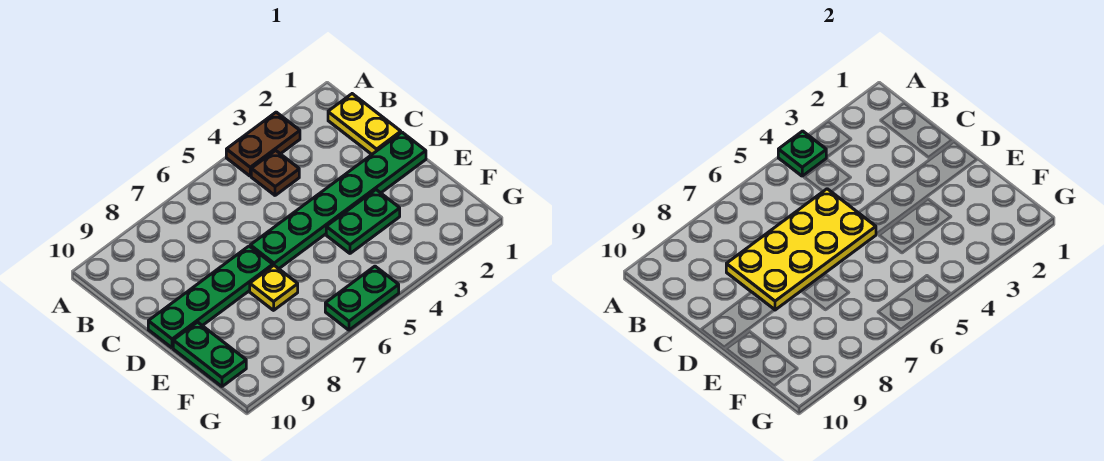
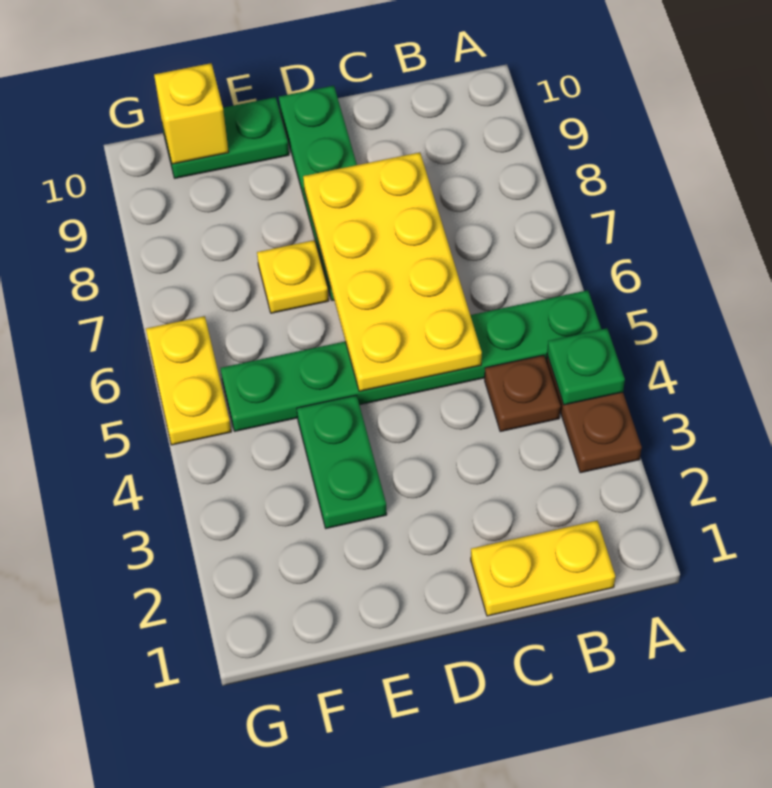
green plate D1:D6 level 1 -> green plate A5:F5 level 1
none -> yellow brick F10 level 2
green plate G5:G6 level 1 -> yellow plate G5:G6 level 1

